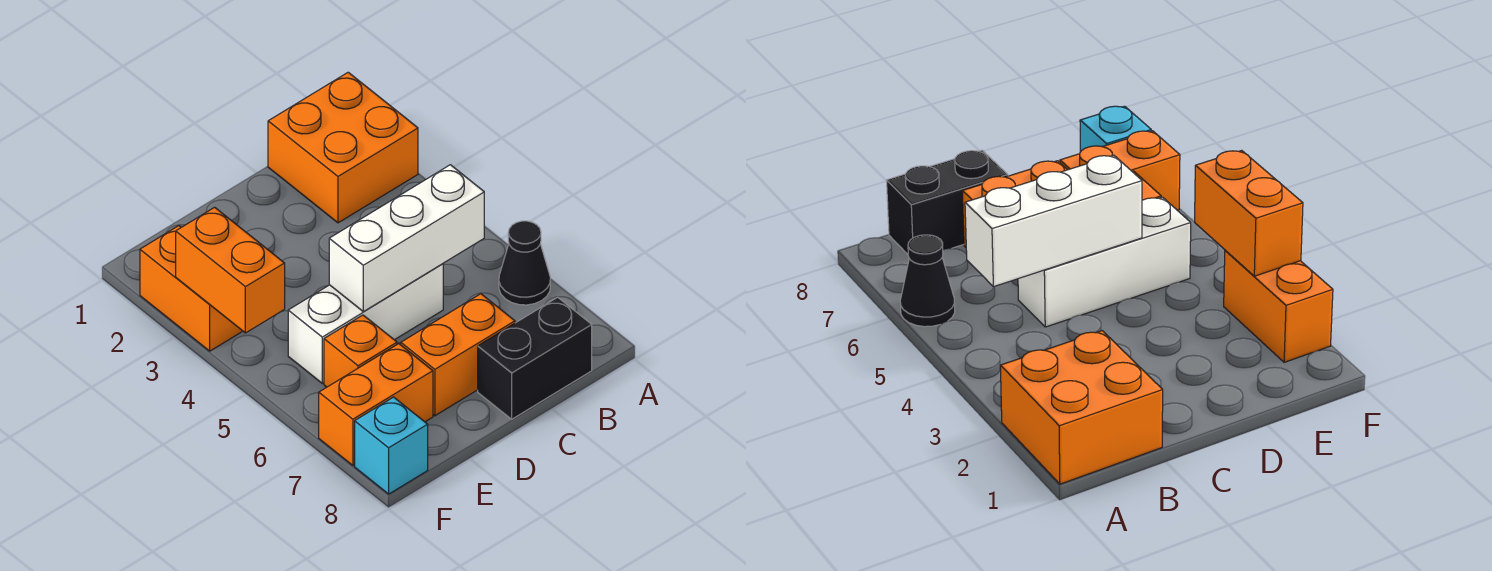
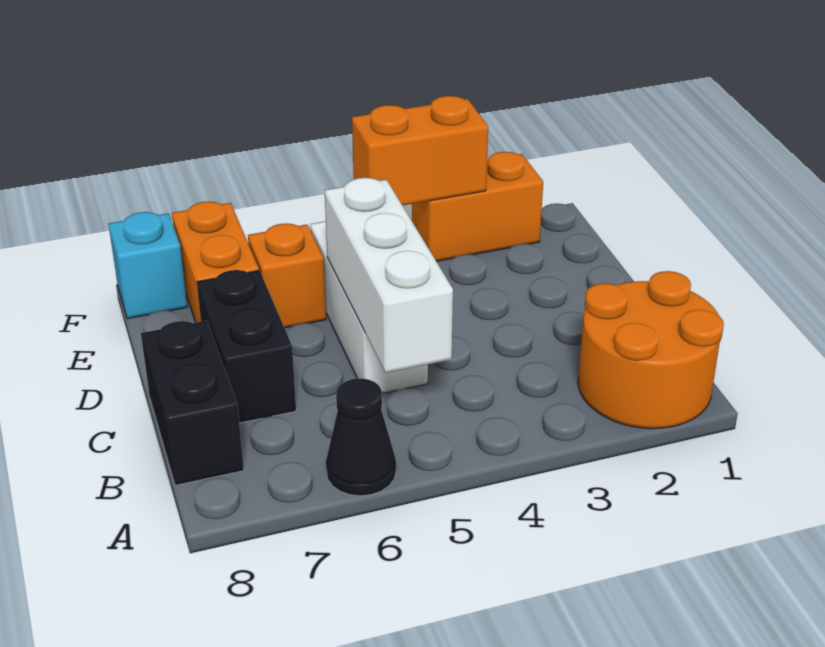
orange brick A1:B2 level 1 -> orange round brick A1:B2 level 1
orange brick C7:D7 level 1 -> black brick C7:D7 level 1

